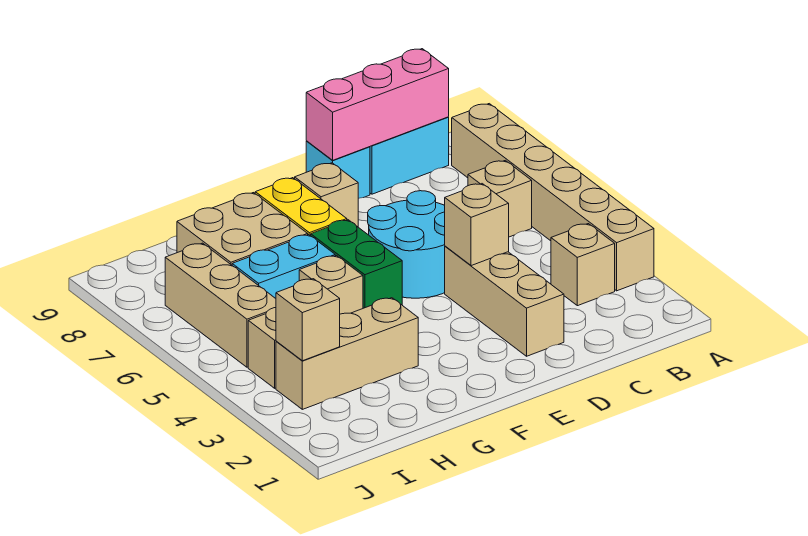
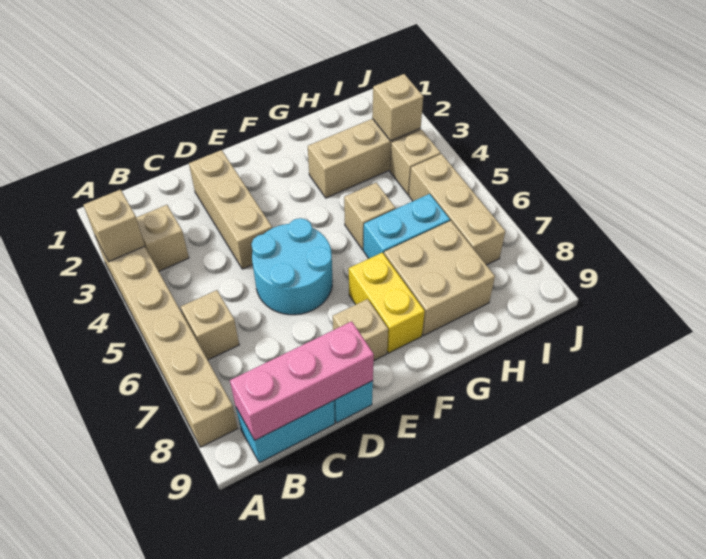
tan brick D4 level 2 -> tan brick A3 level 2
green brick F5:F6 level 1 -> none

